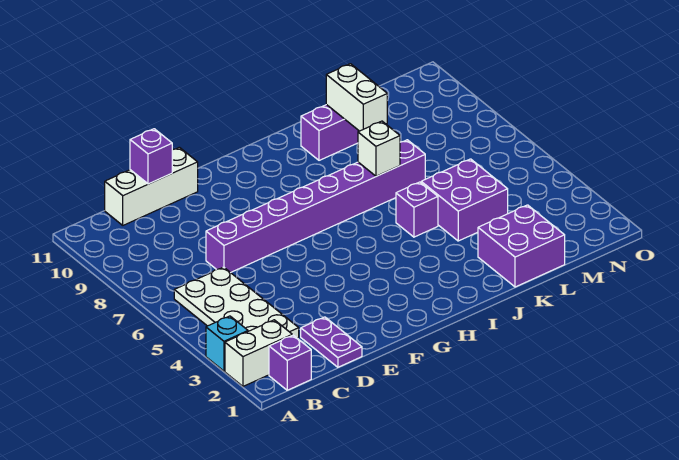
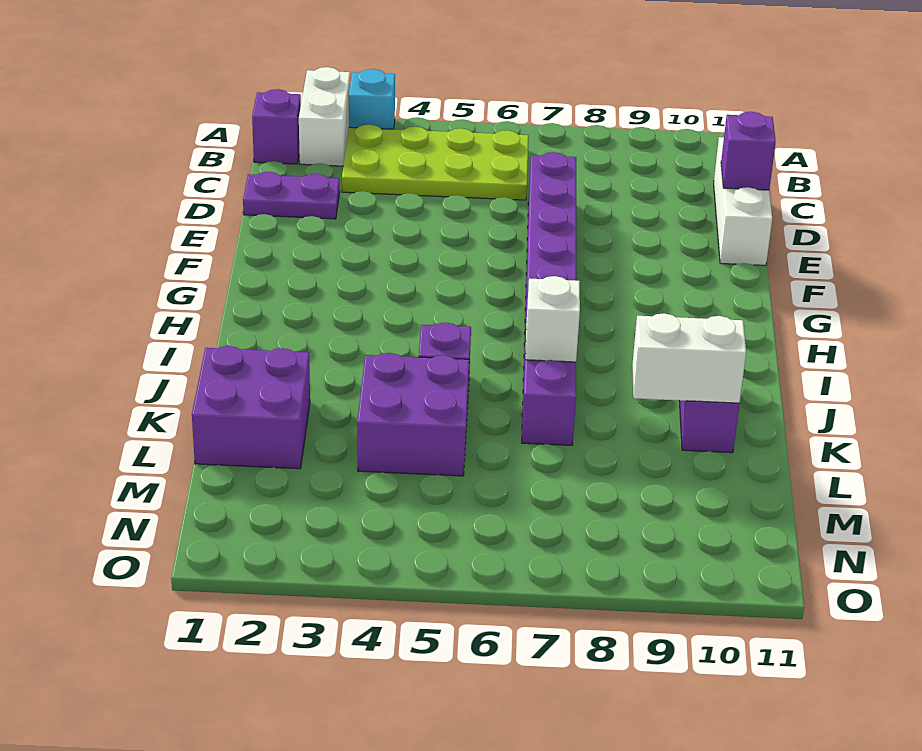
white plate B3:C6 level 1 -> lime plate B3:C6 level 1

